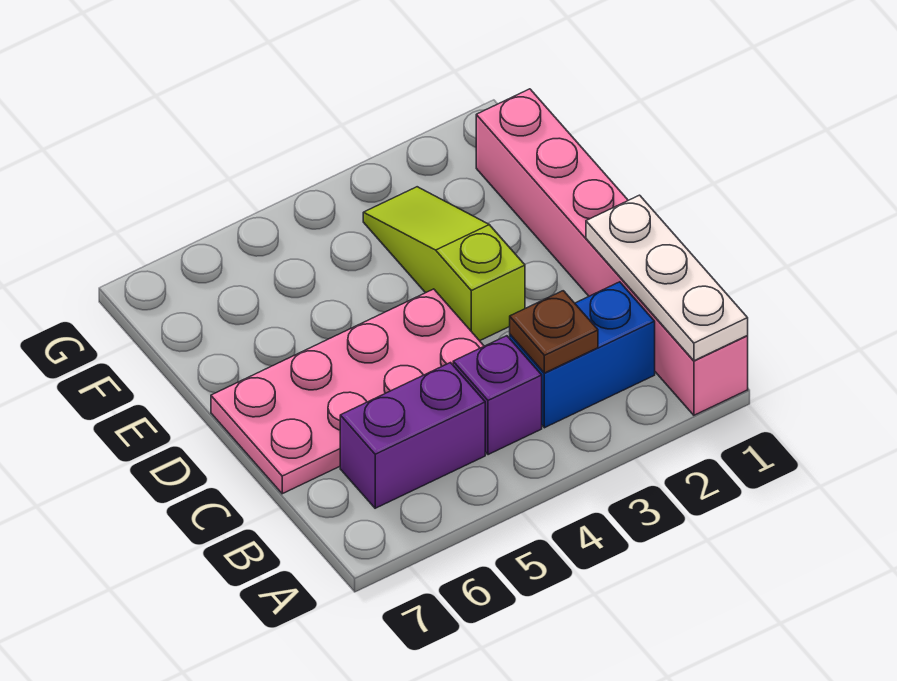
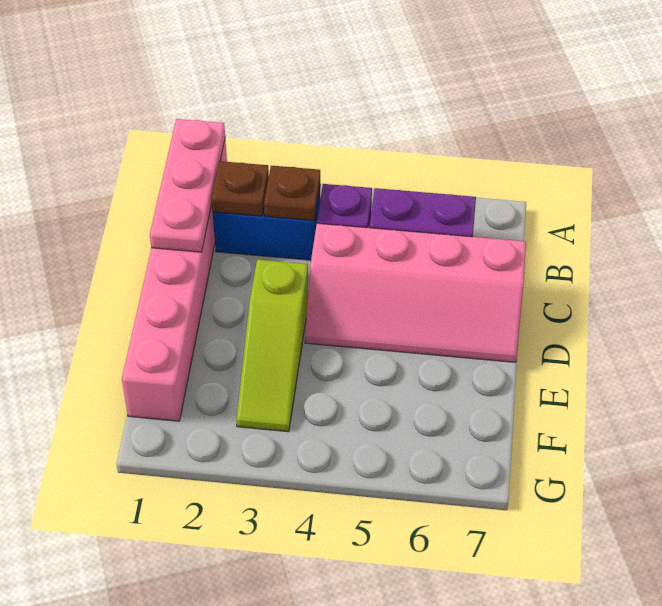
white plate A1:C1 level 2 -> pink plate A1:C1 level 2
none -> brown plate B2 level 2
pink plate C4:D7 level 1 -> pink slope C4:D7 level 1 top C

